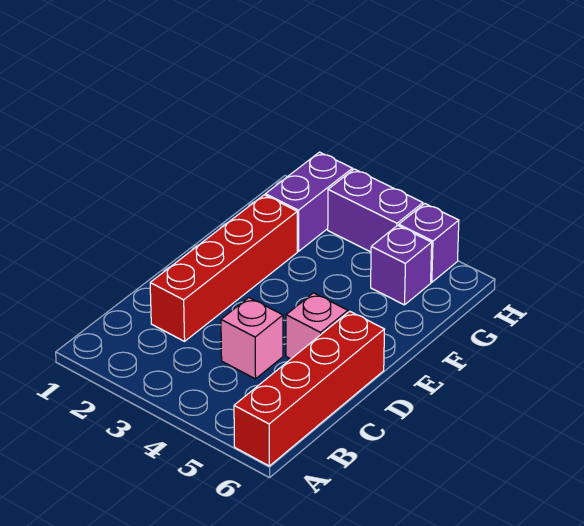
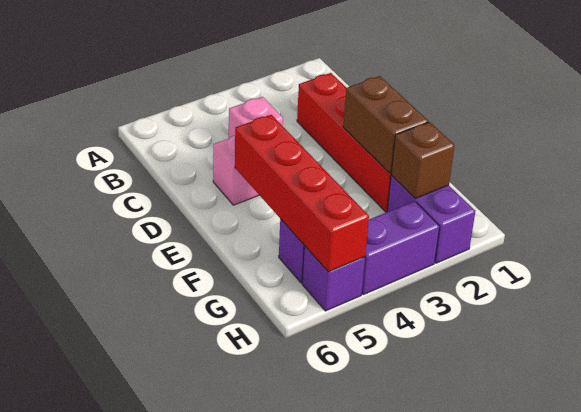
red brick A6:D6 level 1 -> red brick E5:H5 level 2
none -> brown brick E2:F2 level 2
none -> brown brick G2 level 2

